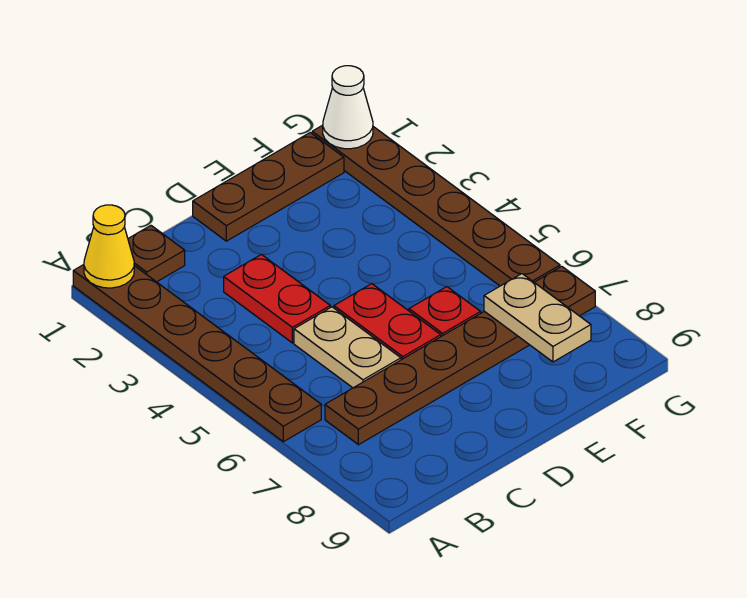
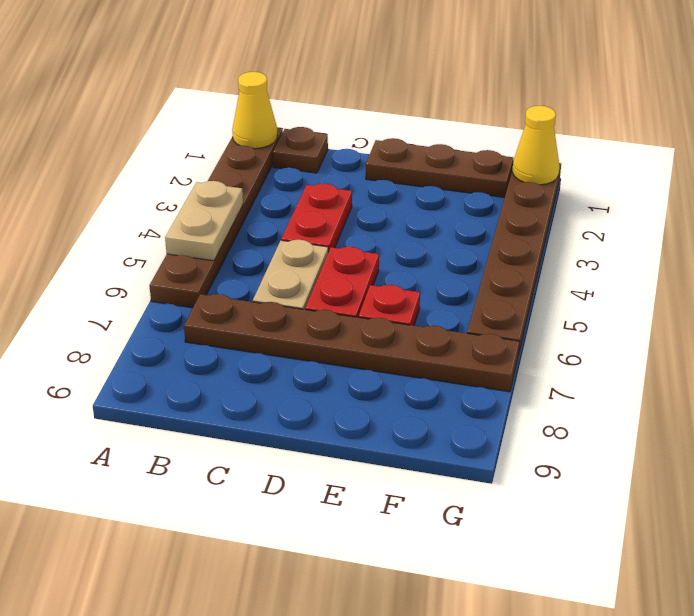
tan plate F7:F8 level 2 -> tan plate A4:A5 level 2
white cone G1 level 2 -> yellow cone G1 level 2

